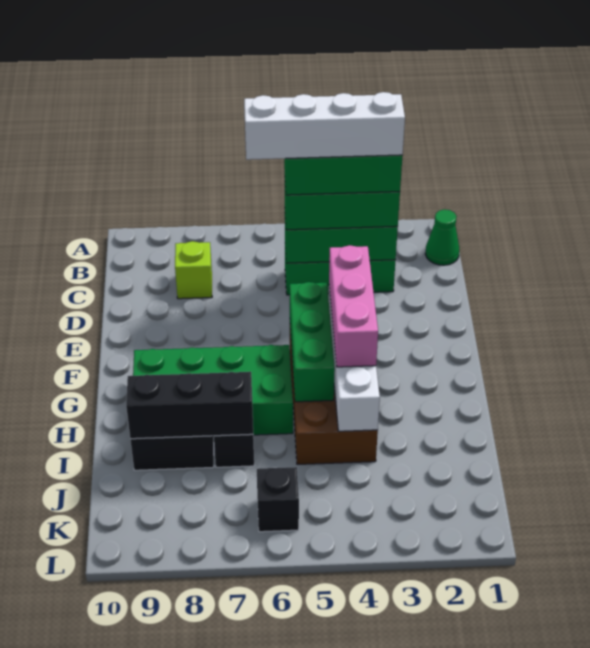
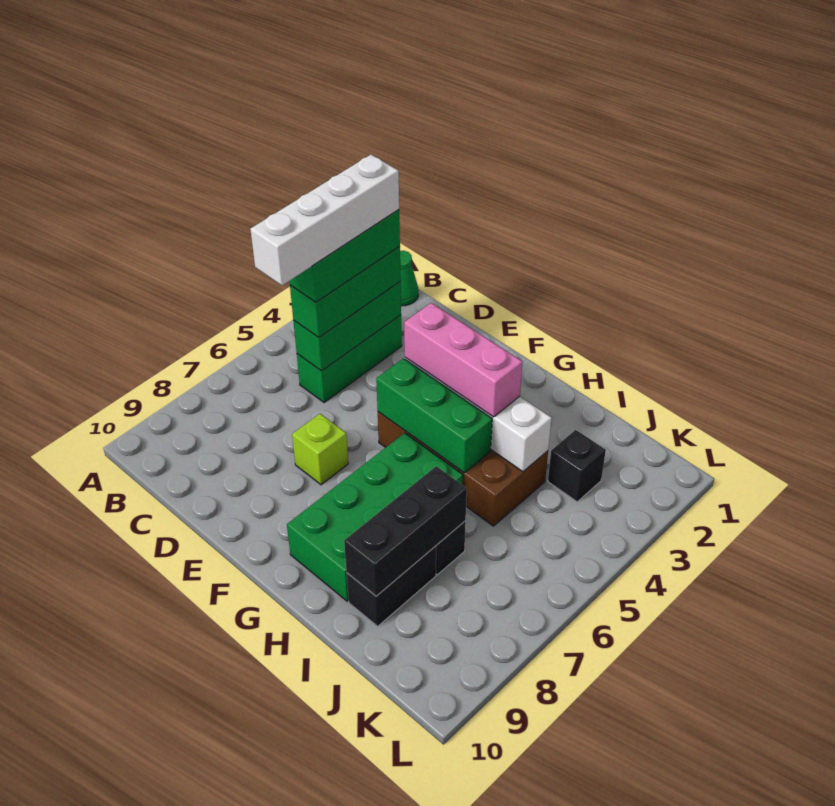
lime brick C8 level 1 -> lime brick E7 level 1
black brick K6 level 1 -> black brick J3 level 1

